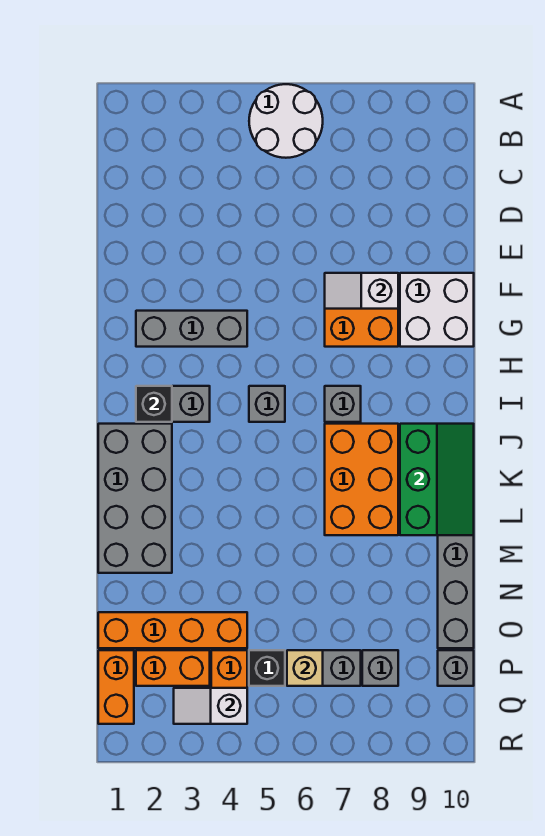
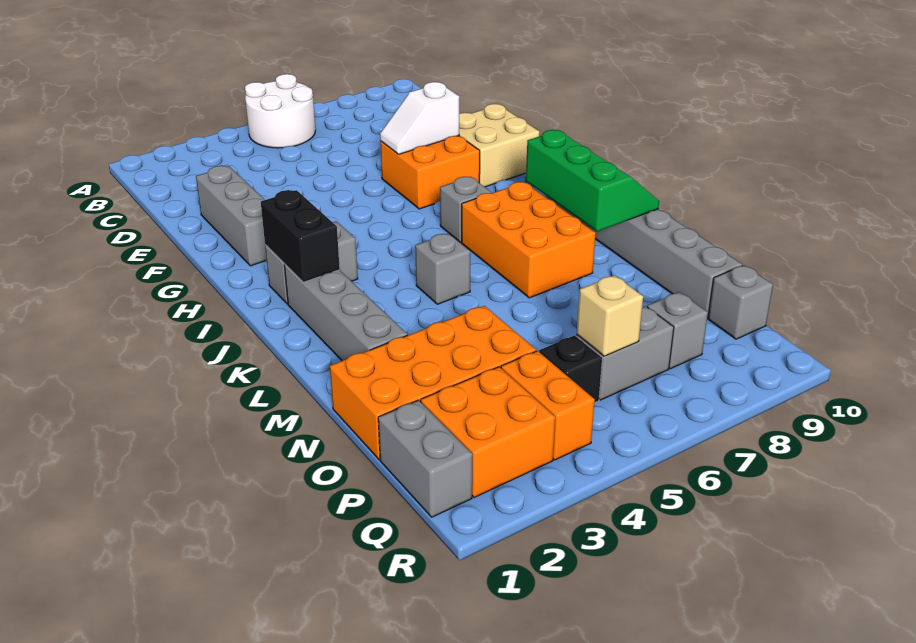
white brick F9:G10 level 1 -> tan brick F9:G10 level 1
grey brick G2:G4 level 1 -> grey brick E2:G2 level 1
black brick I2 level 2 -> black brick I2:J2 level 2
grey brick I5 level 1 -> grey brick K5 level 1
grey brick J1:M2 level 1 -> grey brick J2:M2 level 1
orange brick O1:O4 level 1 -> orange brick N1:O4 level 1
orange brick P1:Q1 level 1 -> grey brick P1:Q1 level 1
orange brick P2:P3 level 1 -> orange brick P2:Q3 level 1
white slope Q3:Q4 level 2 top 4 -> none

